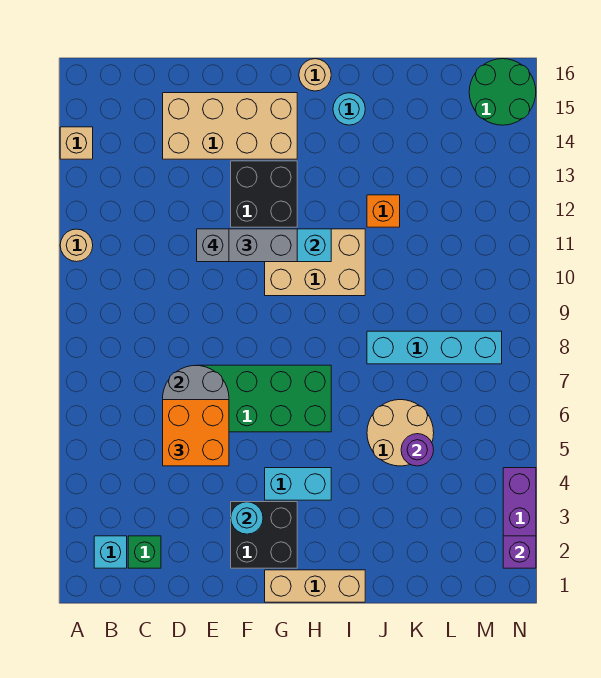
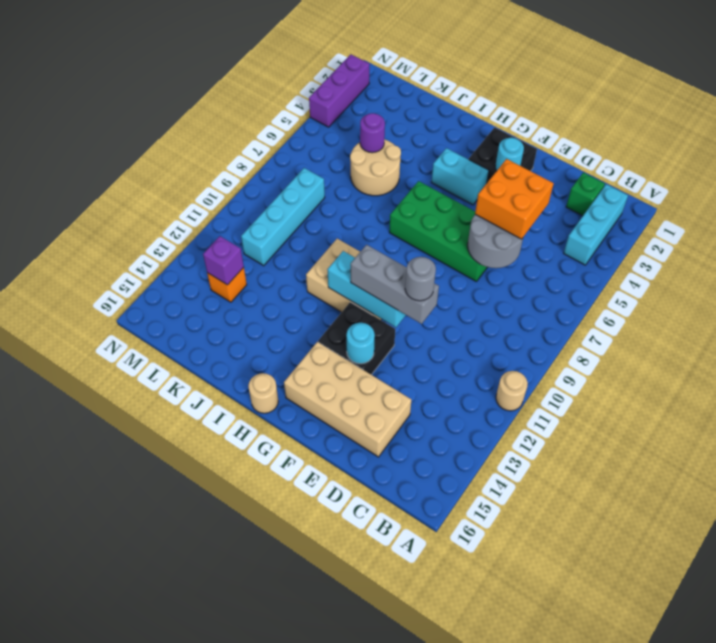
tan brick A14 level 1 -> none
cyan brick B2 level 1 -> cyan brick B2:B4 level 1
grey brick E11 level 4 -> grey round brick E11 level 4
tan brick G1:I1 level 1 -> none
cyan round brick I15 level 1 -> cyan round brick F13 level 2
cyan brick J8:M8 level 1 -> cyan brick L8:L11 level 1
orange brick J12 level 1 -> orange brick L13 level 1
green round brick M15:N16 level 1 -> none
purple brick N2 level 2 -> purple brick L13 level 2

